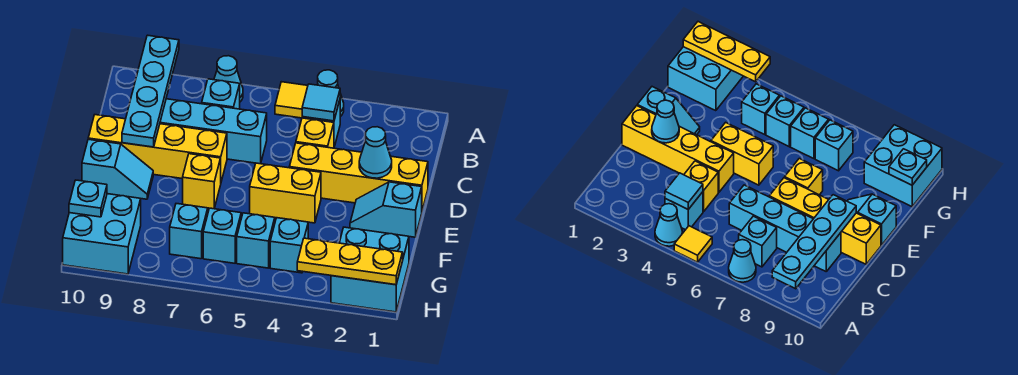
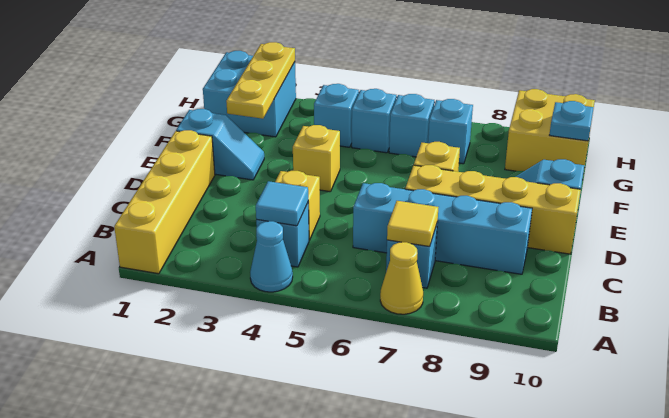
yellow tile A5 level 1 -> yellow tile B7 level 2
cyan cone A7 level 1 -> yellow cone A7 level 1
cyan plate A9:D9 level 2 -> none
yellow brick D1:D4 level 1 -> yellow brick A1:D1 level 1
cyan cone D2 level 2 -> none
yellow brick E4:E5 level 1 -> yellow brick E4 level 1
cyan brick G9:H10 level 1 -> yellow brick G9:H10 level 1
yellow plate H1:H3 level 2 -> yellow plate F2:H2 level 2

